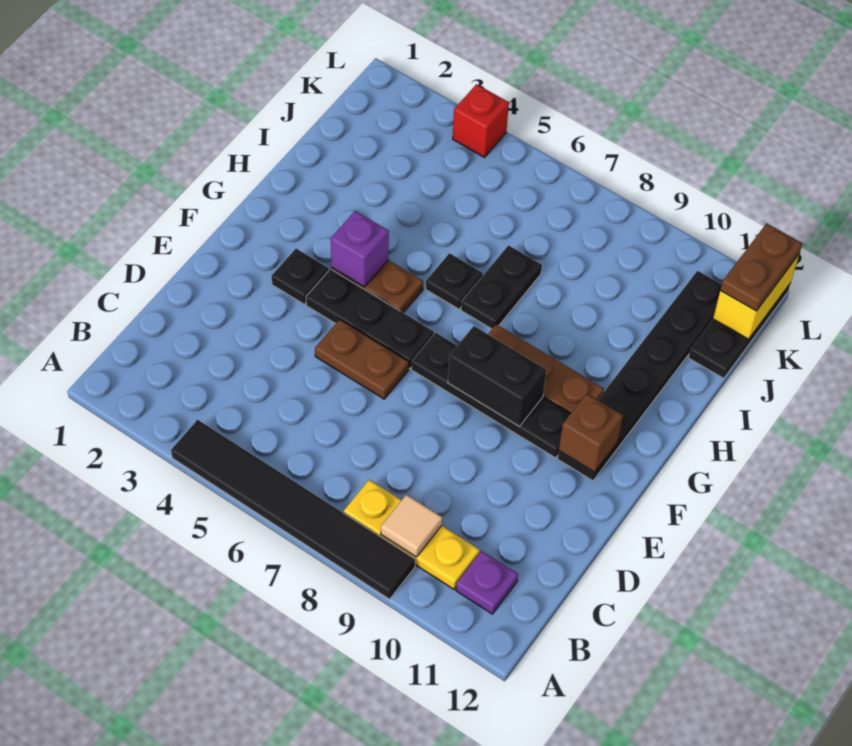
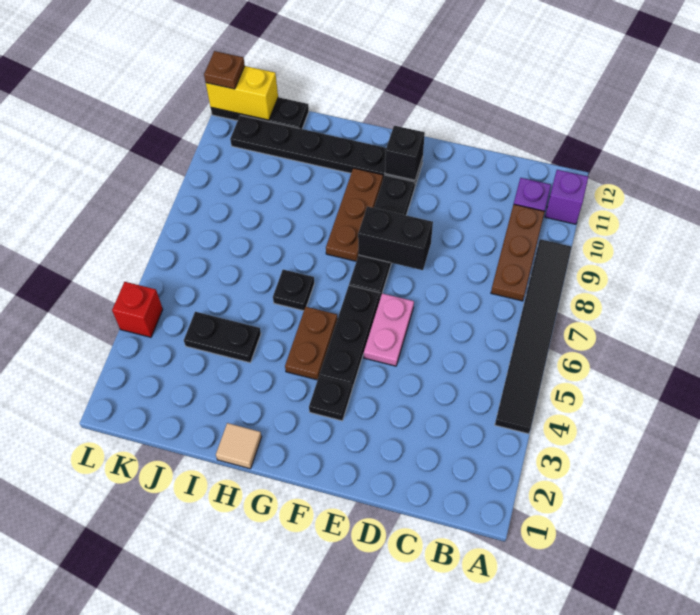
yellow plate B8:B10 level 1 -> brown plate B8:B10 level 1
tan tile B9 level 2 -> tan tile H1 level 1
brown plate E5:E6 level 1 -> pink plate E5:E6 level 1
black brick F8:F9 level 2 -> black brick E8:F8 level 2
brown brick F11 level 2 -> black brick F11 level 2
purple brick G4 level 2 -> purple brick A11 level 1
black plate H7:I7 level 1 -> black plate I4:J4 level 1
brown plate K12:L12 level 3 -> brown plate L12 level 3

